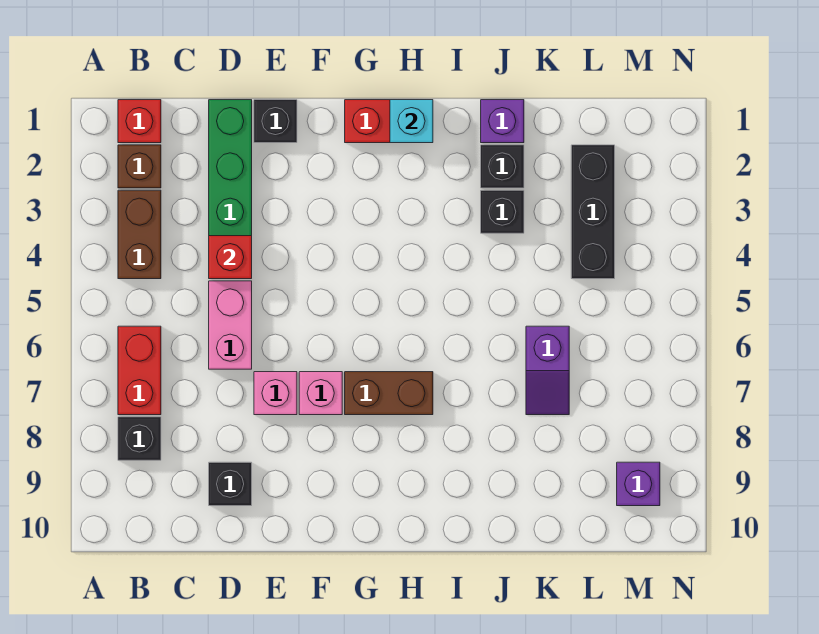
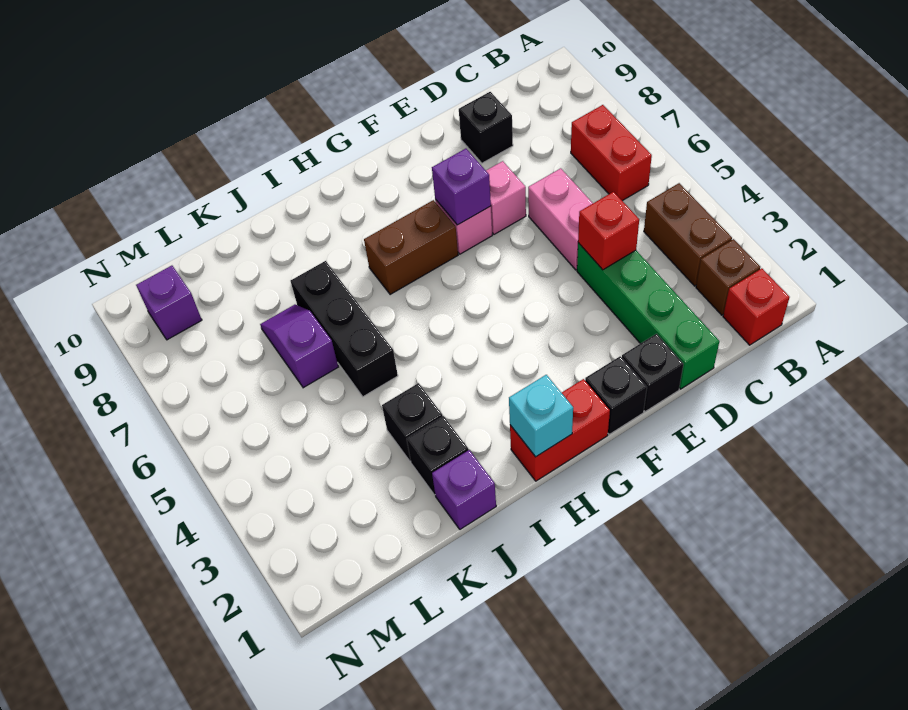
black brick B8 level 1 -> black brick F1 level 1
none -> purple brick F7 level 2
black brick L2:L4 level 1 -> black brick J5:J7 level 1

